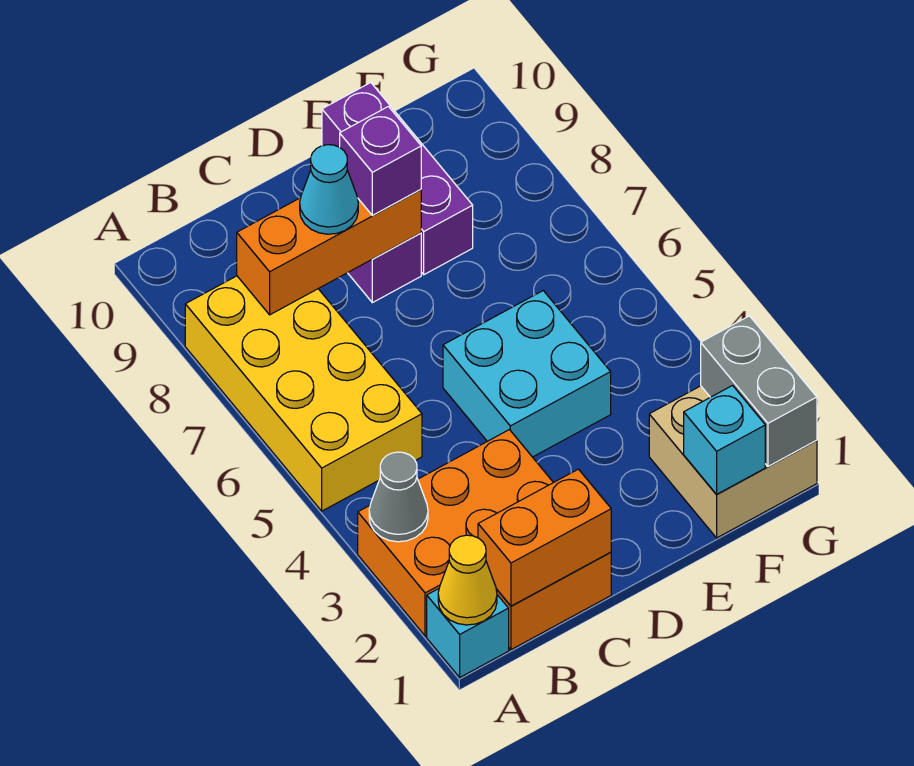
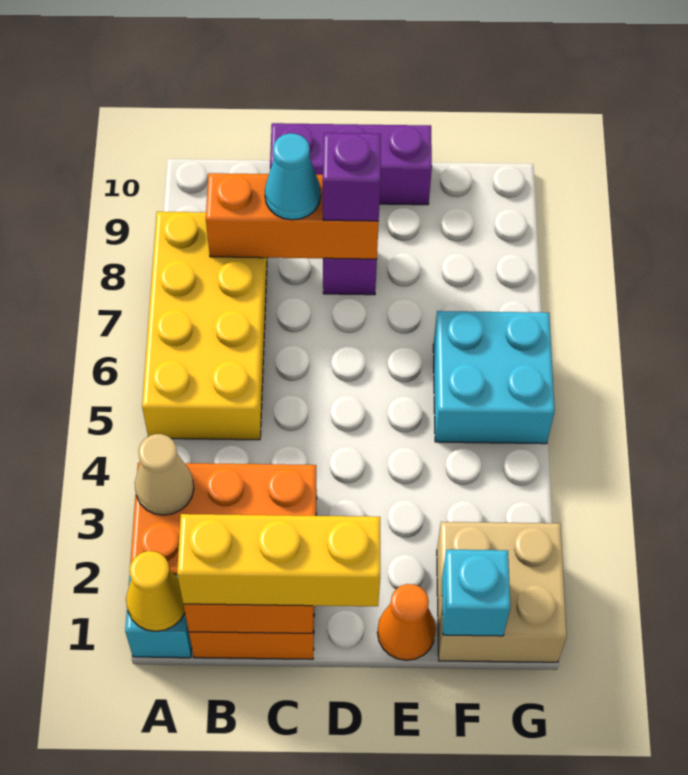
grey cone A3 level 2 -> tan cone A3 level 2
none -> yellow brick B1:D1 level 3
cyan brick D4:E5 level 1 -> cyan brick F5:G6 level 1
none -> orange cone E1 level 1
purple brick E8:E10 level 1 -> purple brick C10:E10 level 1
grey brick G1:G2 level 2 -> none

